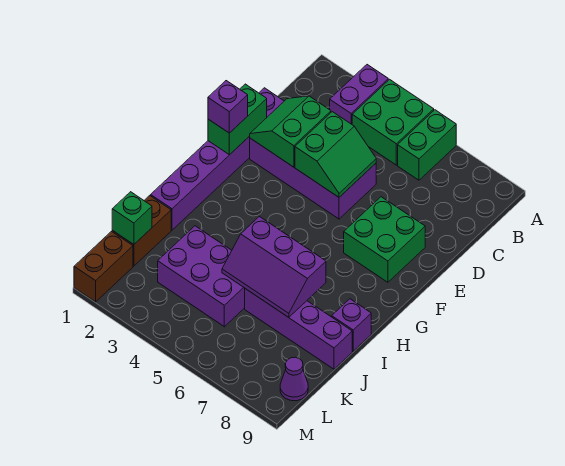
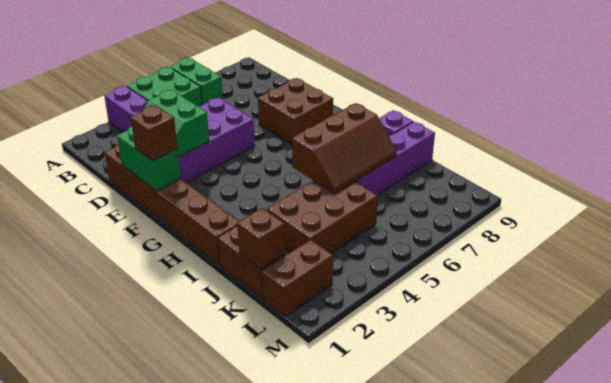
purple brick D1:I1 level 1 -> brown brick D1:I1 level 1
green slope D4:E5 level 2 top 4 -> none
green brick E7:F8 level 1 -> brown brick E7:F8 level 1
purple brick F1 level 3 -> brown brick F1 level 3
purple slope I5:J7 level 2 top I -> brown slope I5:J7 level 2 top I
purple brick J3:K5 level 1 -> brown brick J3:K5 level 1
green brick K1 level 2 -> brown brick K1 level 2
brown brick L1:M1 level 1 -> brown brick L1:L2 level 1
purple cone L9 level 1 -> none

